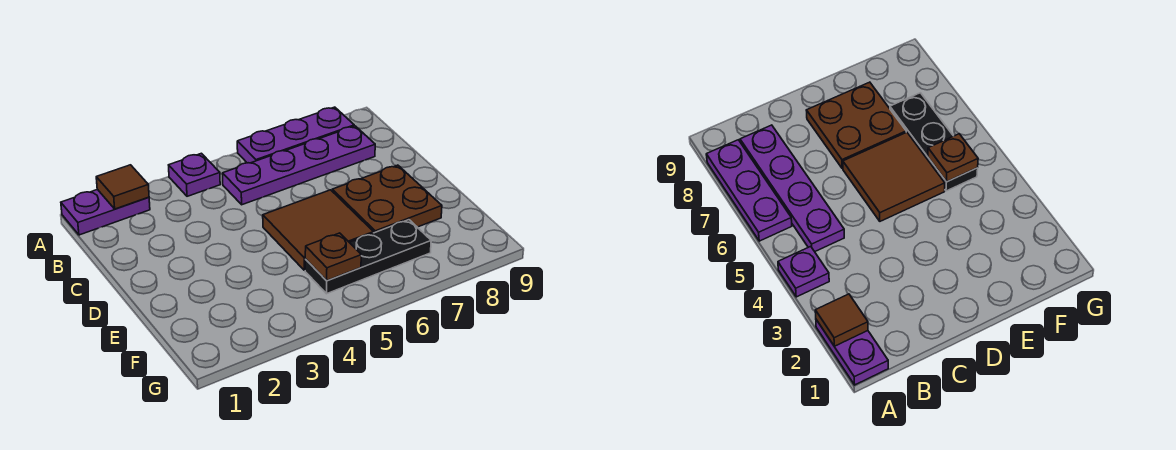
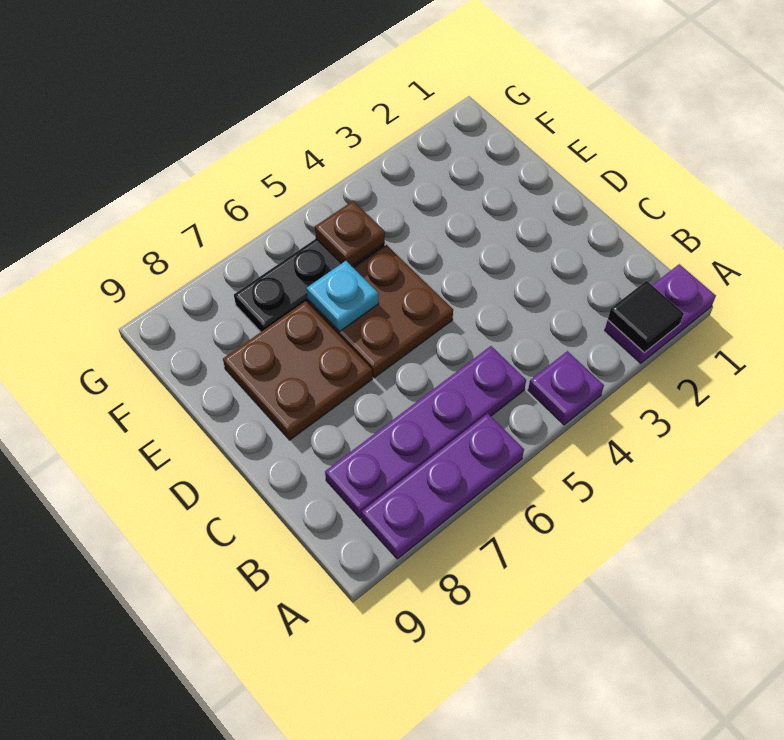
brown tile A2 level 2 -> black tile A2 level 2
brown tile D5:E6 level 1 -> brown plate D5:E6 level 1
none -> cyan plate E6 level 2

